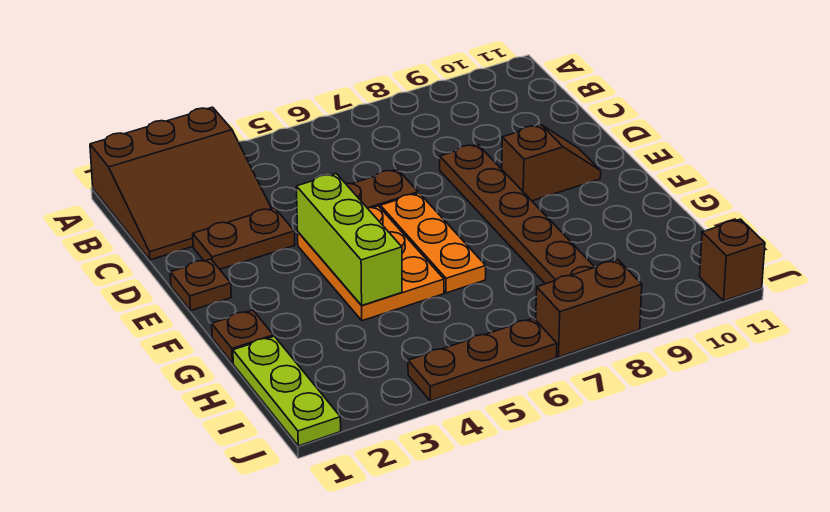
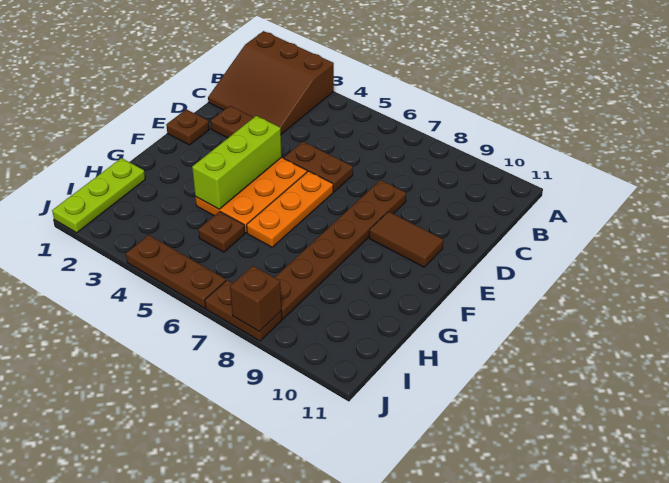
brown slope E9:E10 level 1 top 9 -> brown tile E9:E10 level 1
brown plate G1 level 1 -> brown plate H5 level 1
brown brick J7:J8 level 1 -> brown plate J7:J8 level 1
brown brick J11 level 1 -> brown brick J8 level 2

